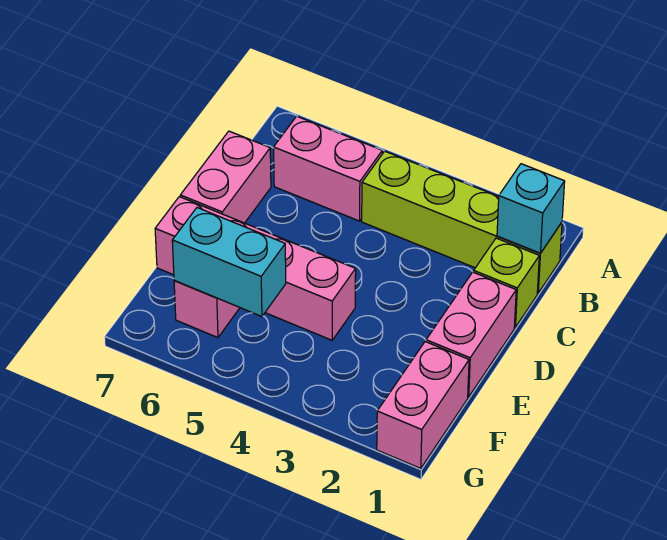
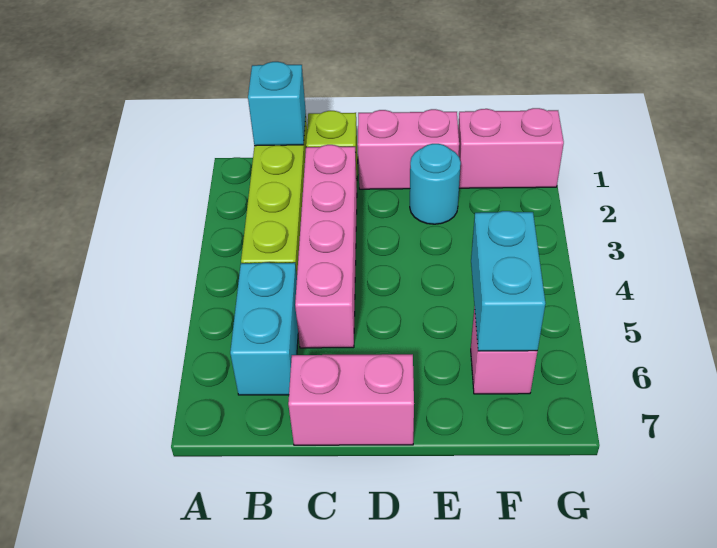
pink brick B5:B6 level 1 -> cyan brick B5:B6 level 1
none -> cyan round brick E2 level 1
pink brick E4:E7 level 1 -> pink brick C2:C5 level 1

